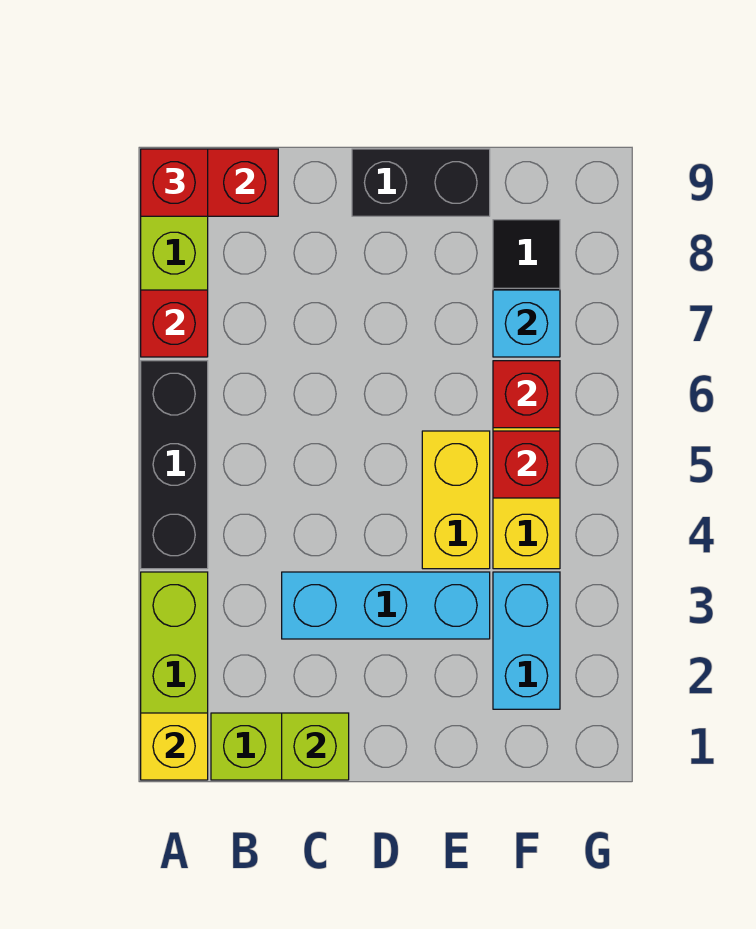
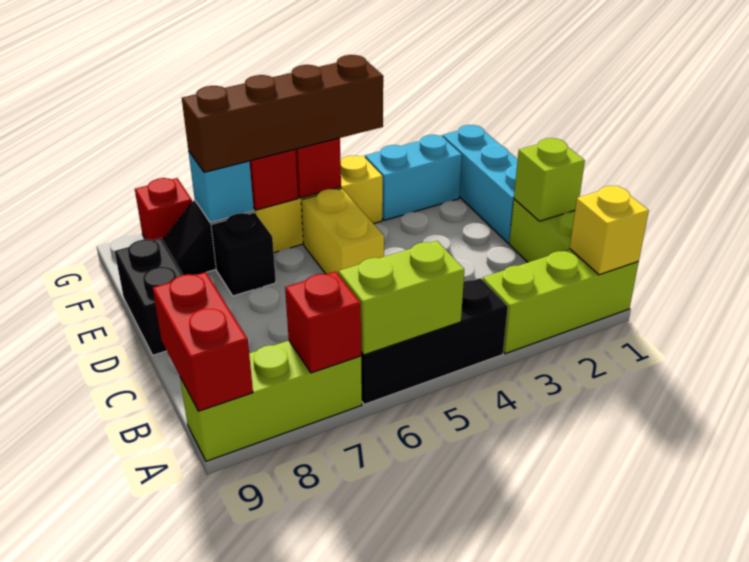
none -> lime brick A5:A6 level 2
red brick A9 level 3 -> red brick G8 level 1
cyan brick C3:E3 level 1 -> cyan brick D1:F1 level 1
yellow brick E4:E5 level 1 -> yellow brick D5:E5 level 1
none -> black brick E7 level 1
none -> brown brick F4:F7 level 3

